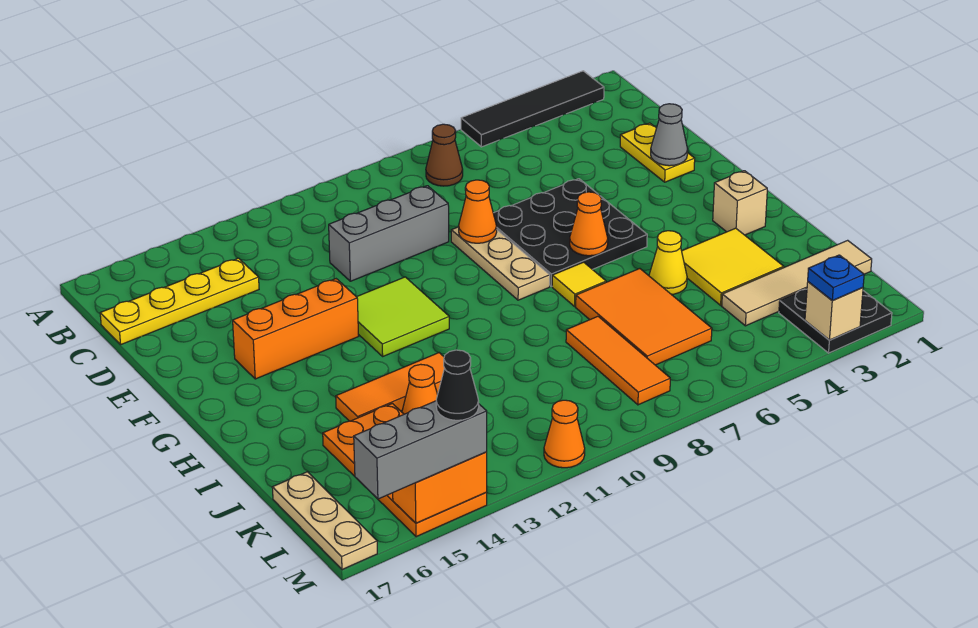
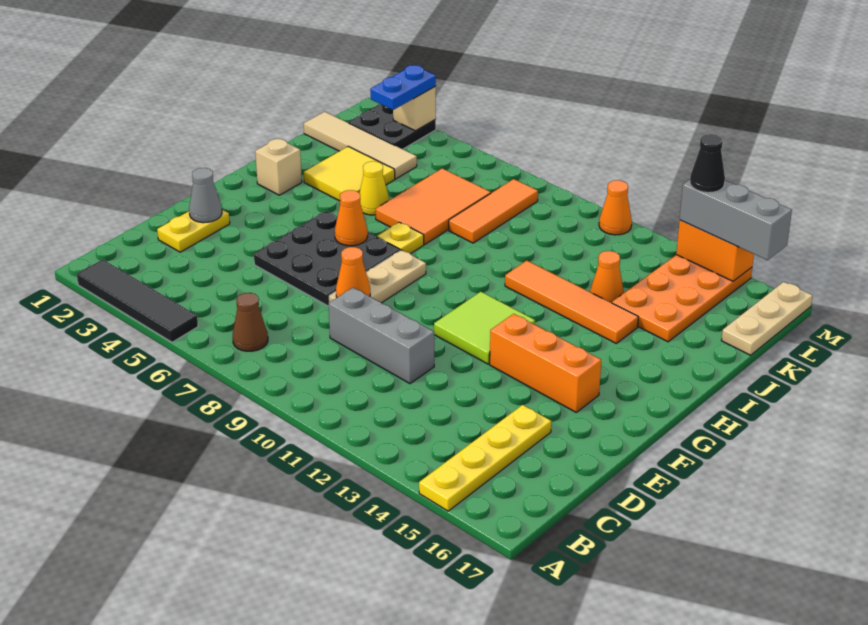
yellow plate C14:C17 level 1 -> yellow plate A15:D15 level 1
yellow tile H7 level 1 -> yellow plate H7 level 1
orange tile I12:I14 level 1 -> orange tile I11:I14 level 1
blue plate M3 level 3 -> blue plate L3:M3 level 3

